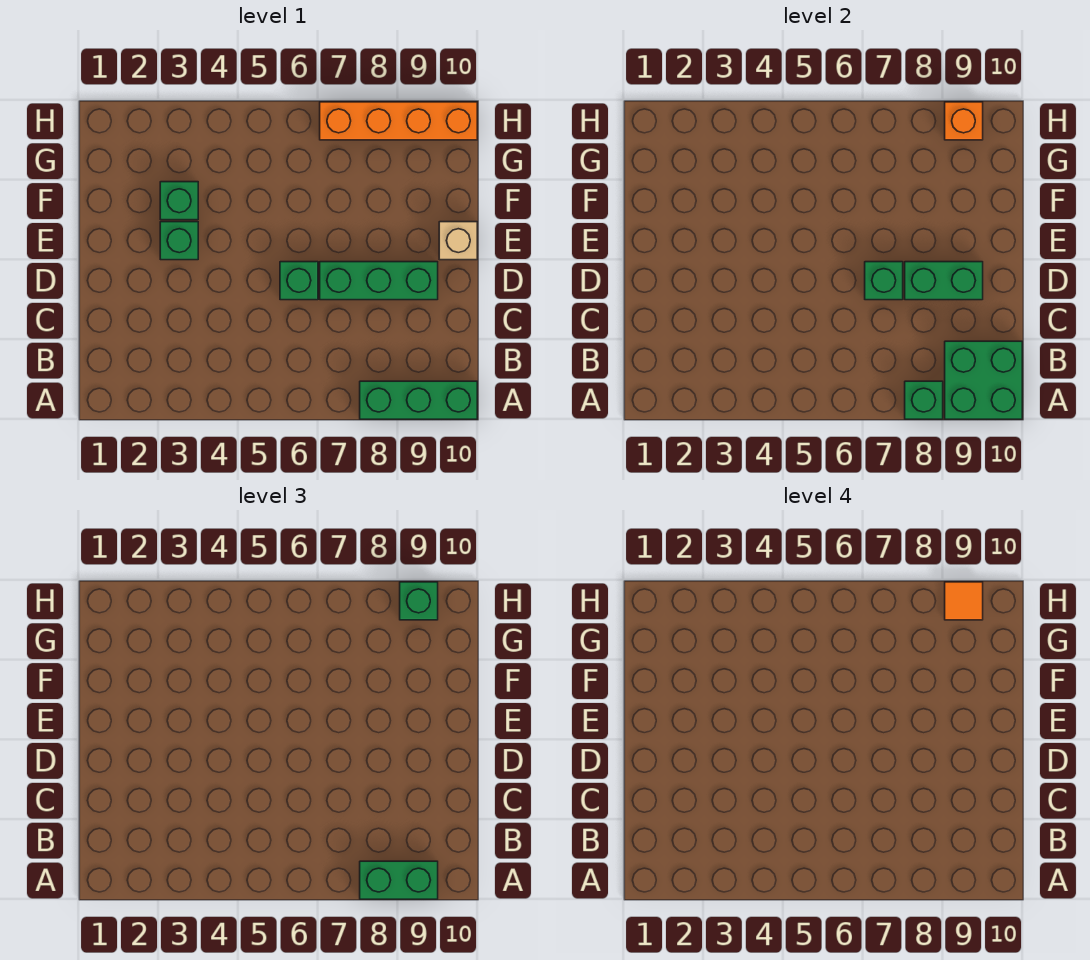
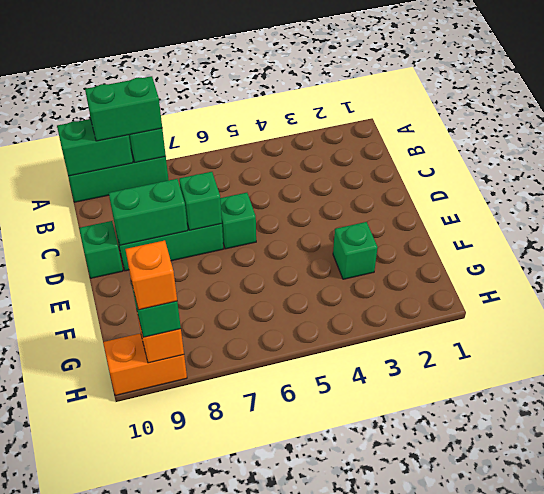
green brick A9:B10 level 2 -> green brick A9:A10 level 2
green brick E3 level 1 -> green brick D10 level 1
tan brick E10 level 1 -> none
orange brick H7:H10 level 1 -> orange brick H9:H10 level 1
orange tile H9 level 4 -> orange brick H9 level 4

